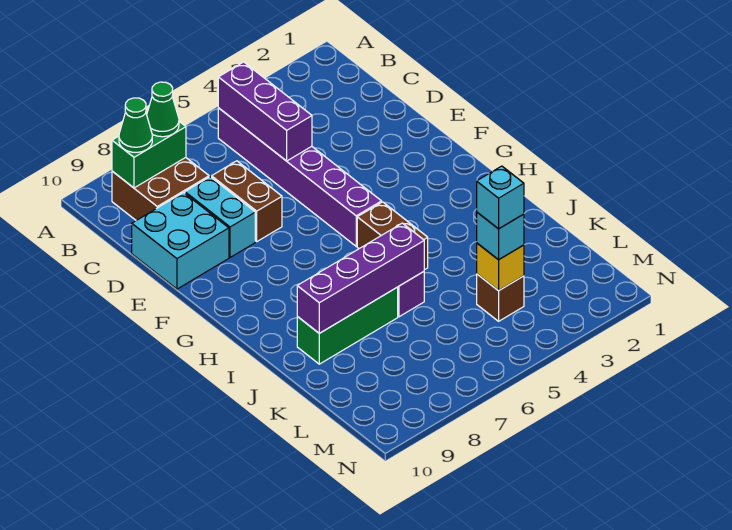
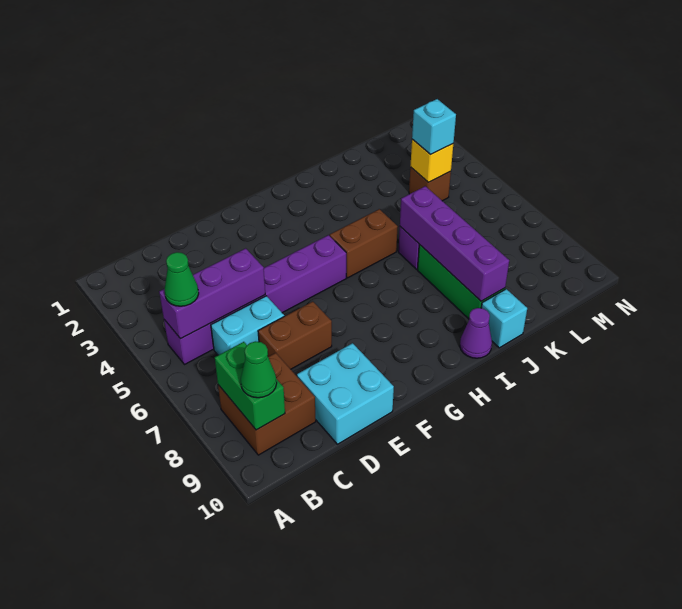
green cone B8 level 3 -> green cone B5 level 3
cyan brick D8:E8 level 1 -> cyan brick C6:D6 level 1
none -> purple cone I10 level 1
cyan brick L4 level 4 -> cyan brick J10 level 1

